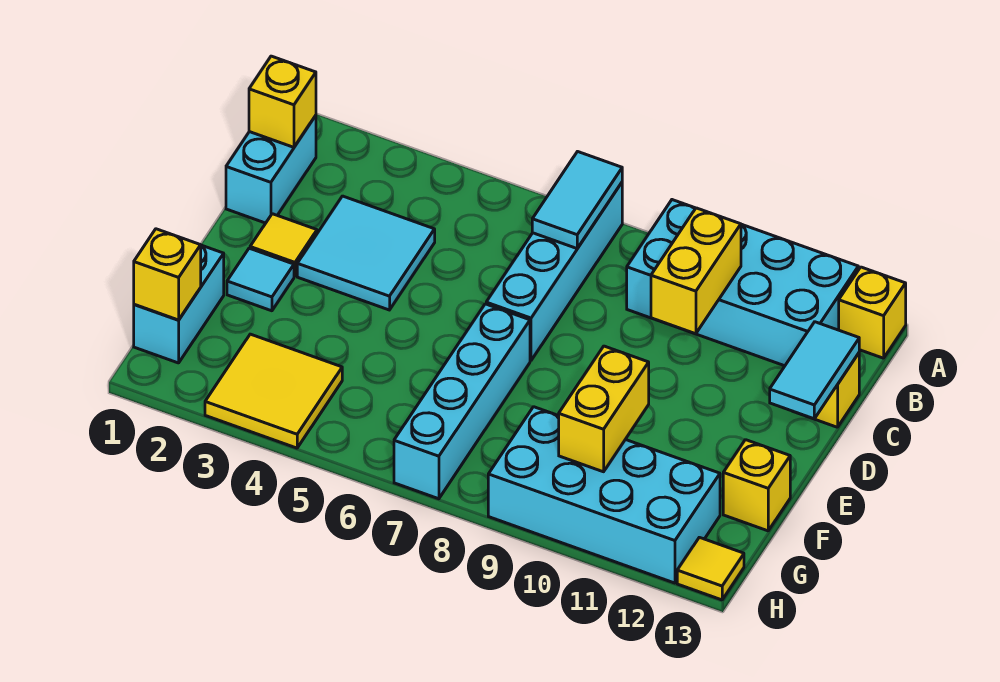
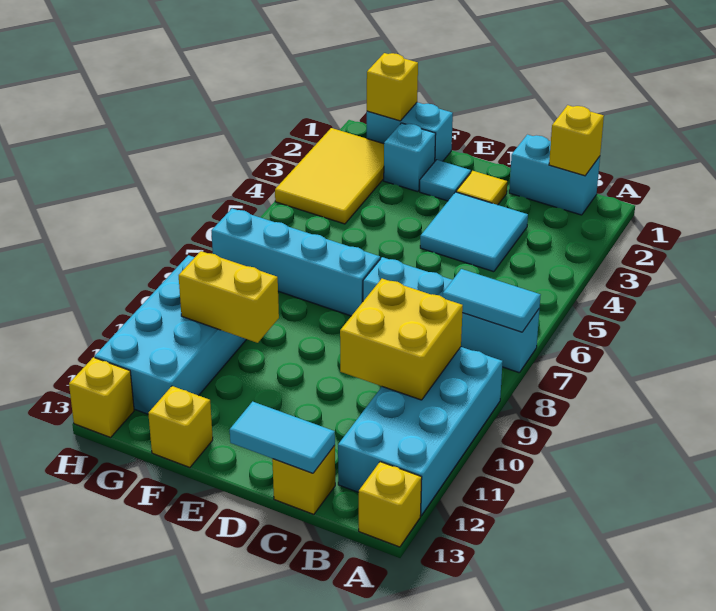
yellow brick B10:C10 level 2 -> yellow brick B9:C10 level 2
none -> cyan brick F2 level 1
yellow tile G3:H4 level 1 -> yellow tile G2:H4 level 1
yellow tile H13 level 1 -> yellow brick H13 level 1

